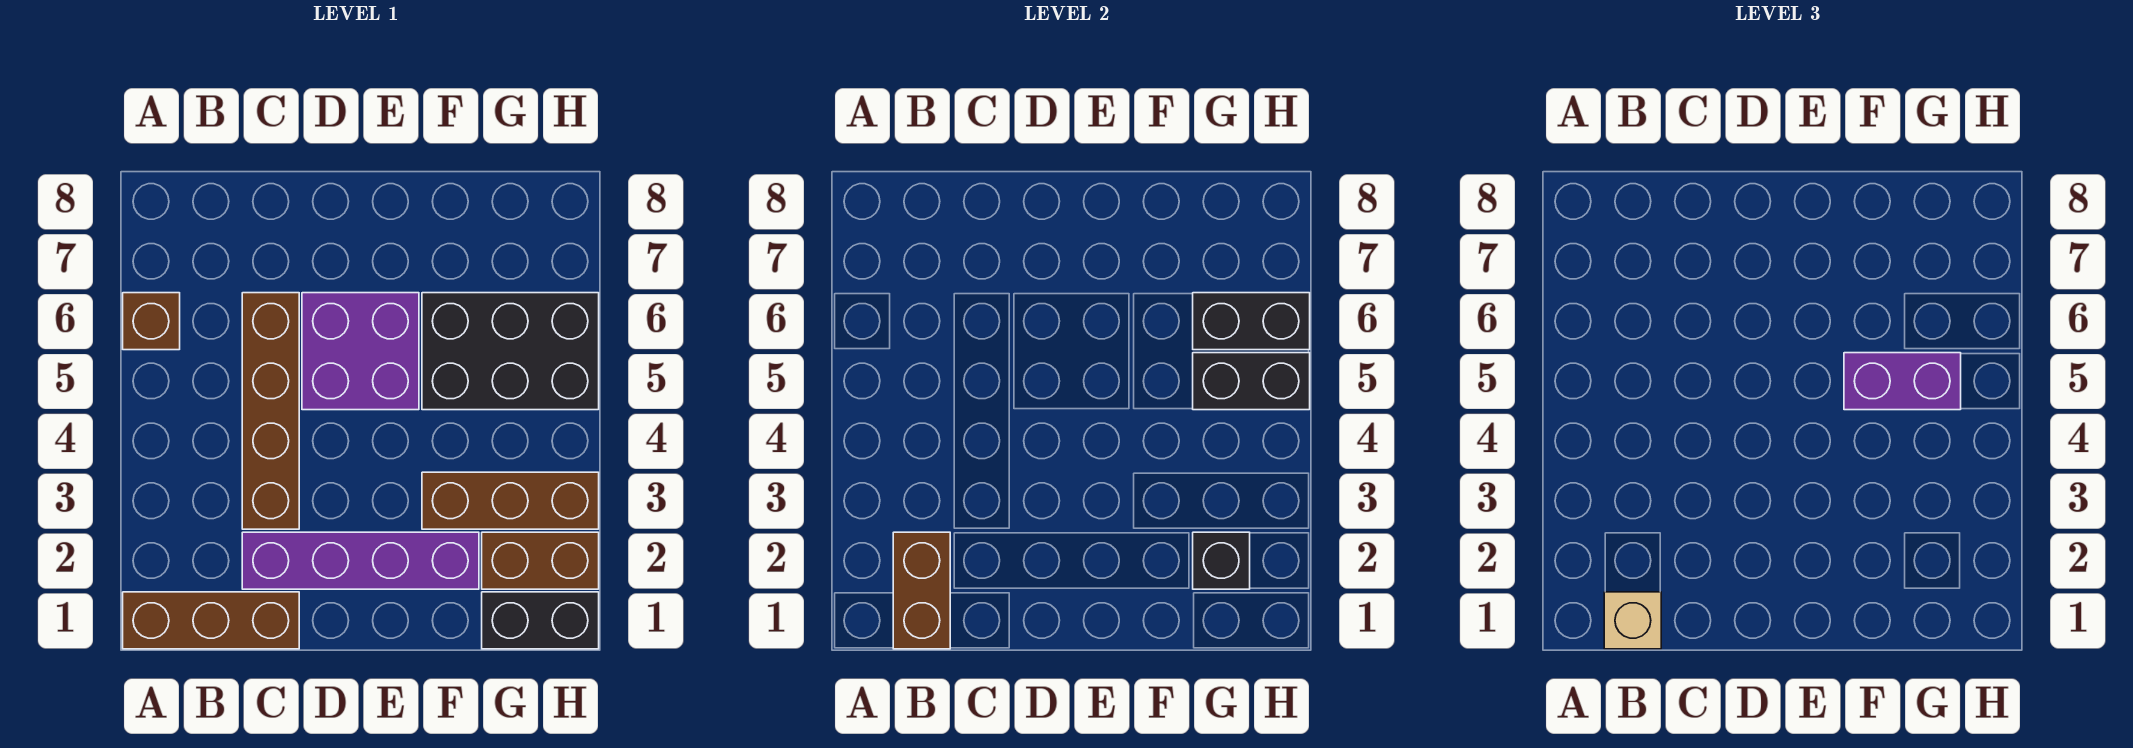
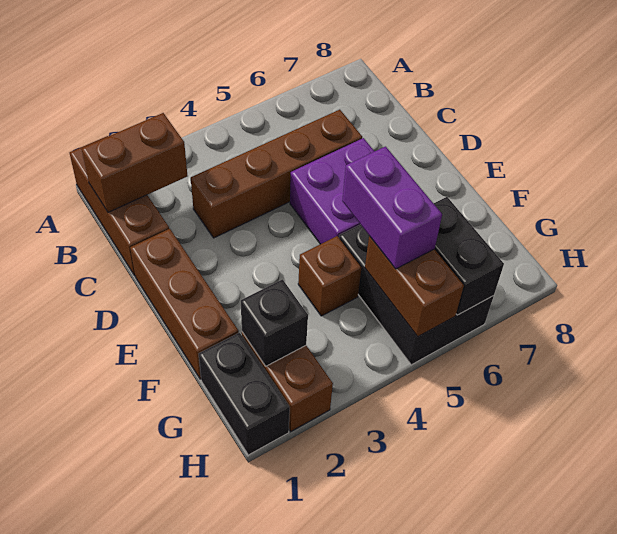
brown brick A6 level 1 -> brown brick F4 level 1
tan brick B1 level 3 -> none
purple brick C2:F2 level 1 -> none
brown brick F3:H3 level 1 -> brown brick D1:F1 level 1
black brick G5:H5 level 2 -> brown brick G5:H5 level 2

